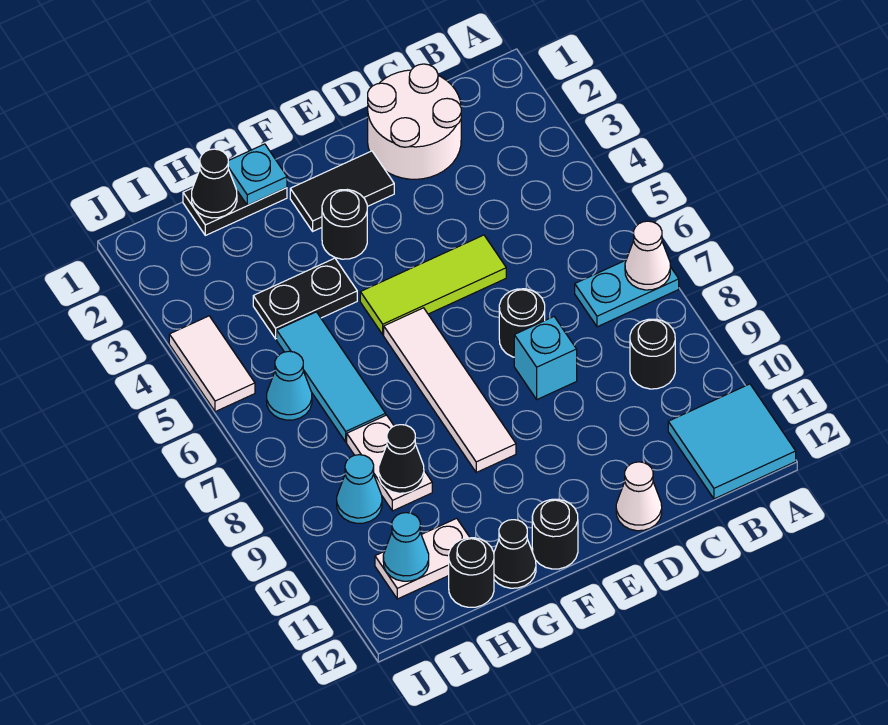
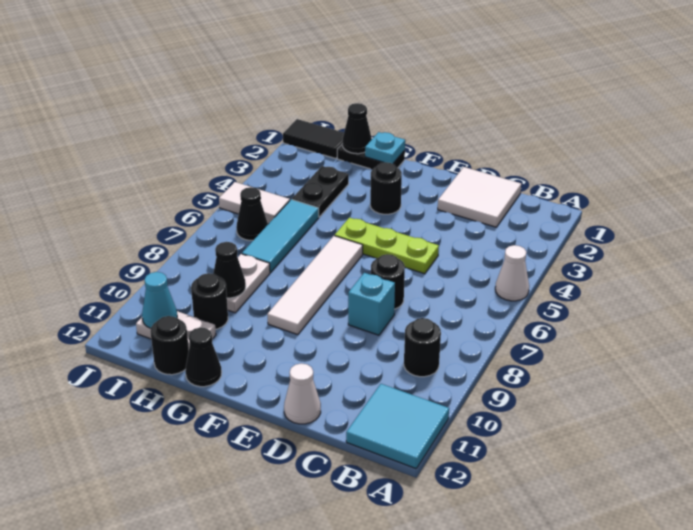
cyan plate A7:B7 level 1 -> none
white cone A7 level 2 -> white cone A5 level 1
white round brick C1:D2 level 1 -> white tile C1:D2 level 1
lime tile D5:F5 level 1 -> lime plate D5:F5 level 1
black tile E2:F2 level 1 -> black tile I1:J1 level 1
black round brick F12 level 1 -> black round brick H10 level 1
black plate G4:H4 level 1 -> black plate H3:H4 level 1
cyan cone I6 level 1 -> black cone I6 level 1
cyan cone I9 level 1 -> none
white tile J4:J5 level 1 -> white tile I5:J5 level 1

